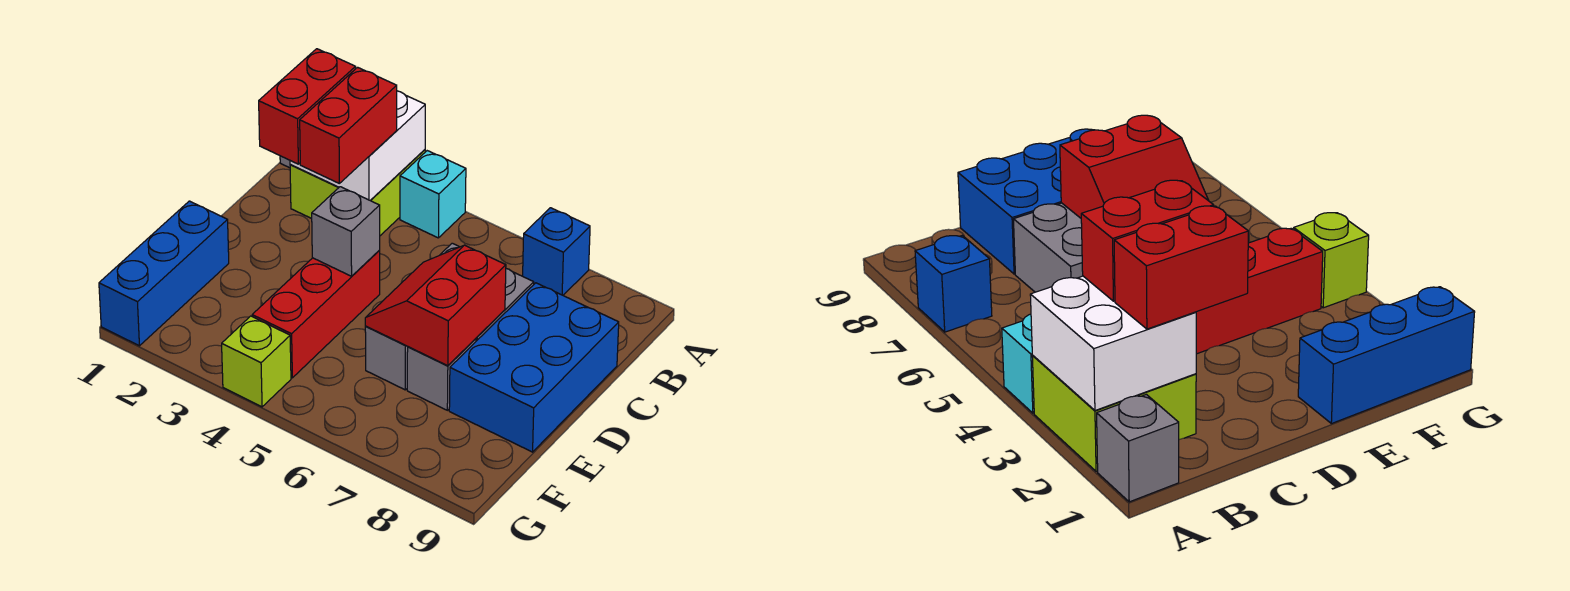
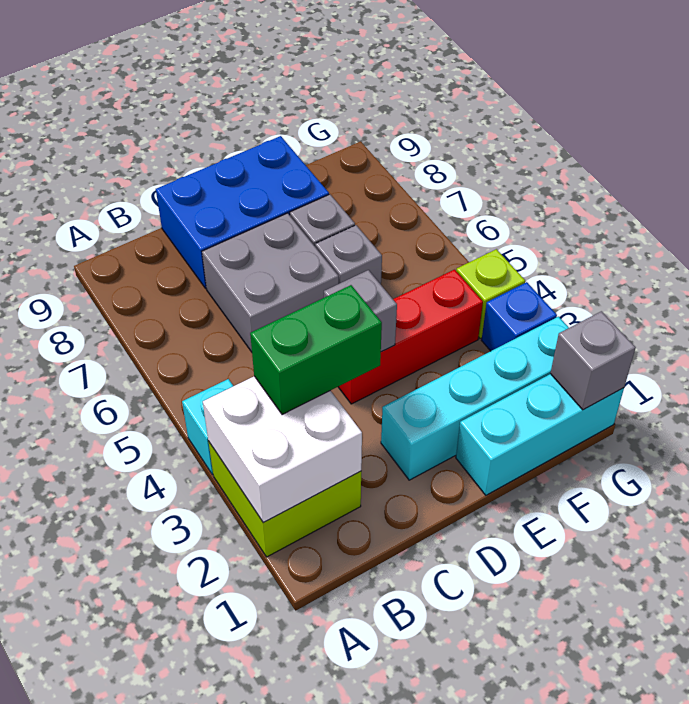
grey brick A1 level 1 -> grey brick G1 level 2
blue brick A7 level 1 -> blue brick G3 level 1
red brick B2:C2 level 3 -> none
red brick B3:C3 level 3 -> green brick B3:C3 level 3
none -> cyan brick D2:G2 level 1
red slope D6:E7 level 2 top 7 -> none
blue brick E1:G1 level 1 -> cyan brick E1:G1 level 1

